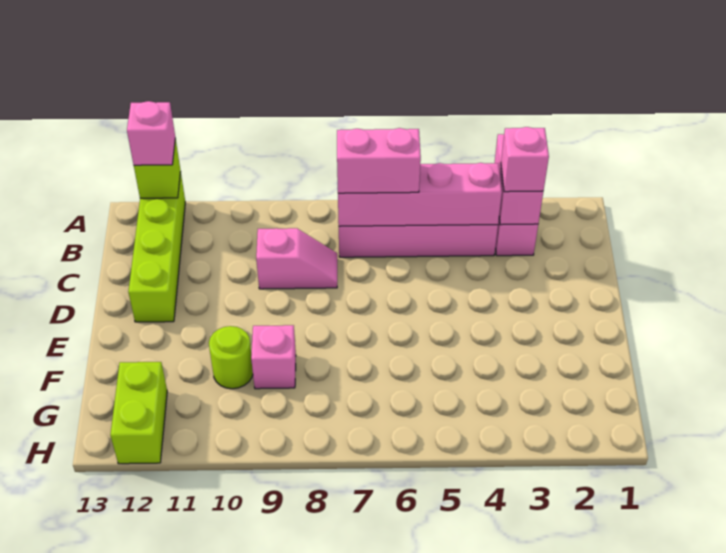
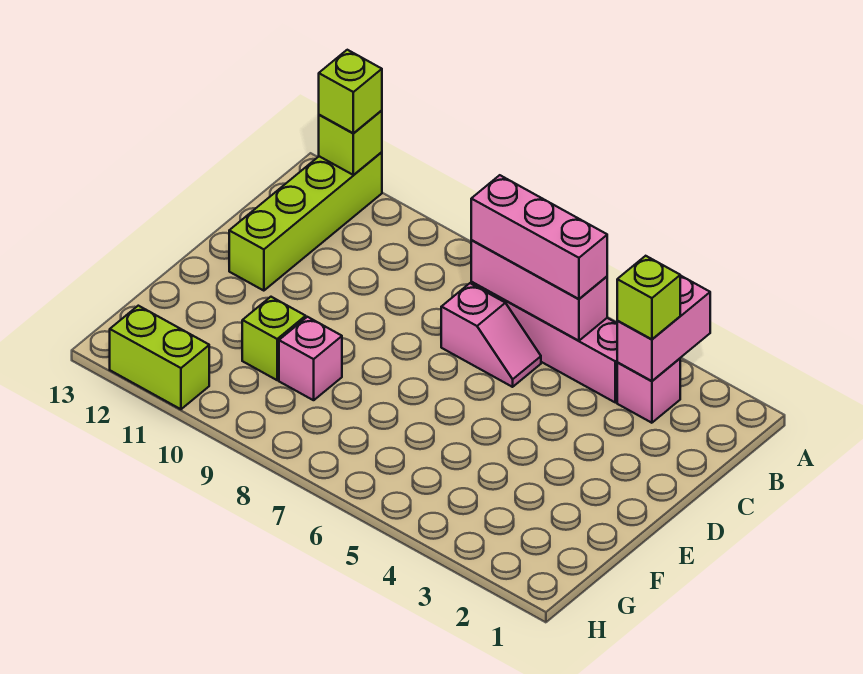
pink brick A12 level 3 -> lime brick A12 level 3
pink brick B3 level 3 -> lime brick B3 level 3
pink brick B4:B7 level 2 -> pink brick B5:B7 level 2
pink brick B6:B7 level 3 -> pink brick B5:B7 level 3
pink slope C8:C9 level 1 top 9 -> pink slope C6:C7 level 1 top 7
lime round brick F10 level 1 -> lime brick F10 level 1
lime brick G12:H12 level 1 -> lime brick H11:H12 level 1

